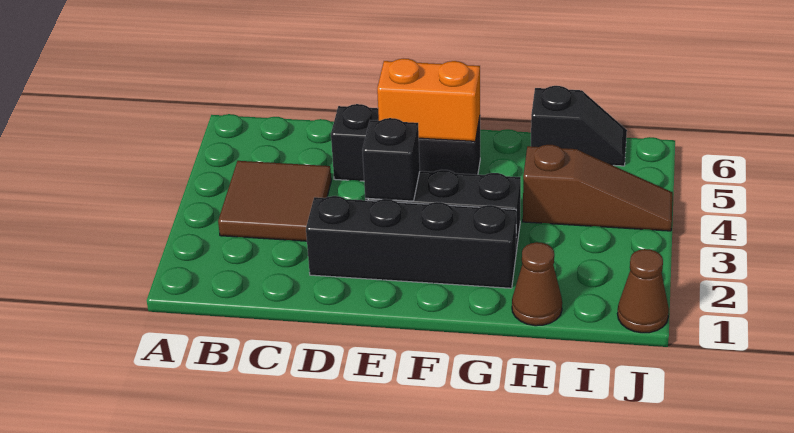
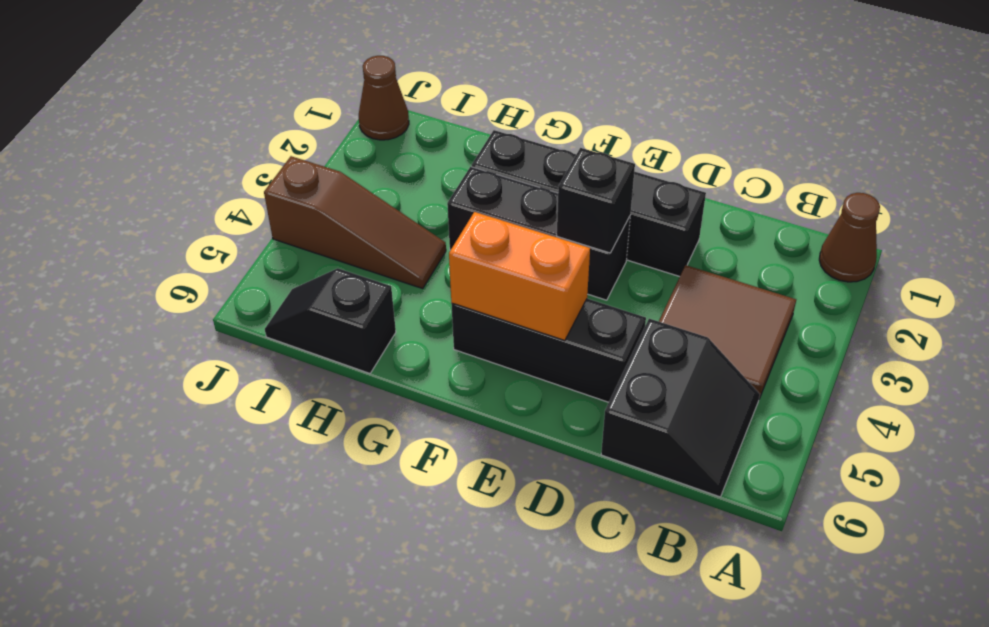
none -> black slope B5:C6 level 1 top C
brown cone H1 level 1 -> brown cone A1 level 1
brown slope H4:J4 level 1 top H -> brown slope H4:J4 level 1 top J

